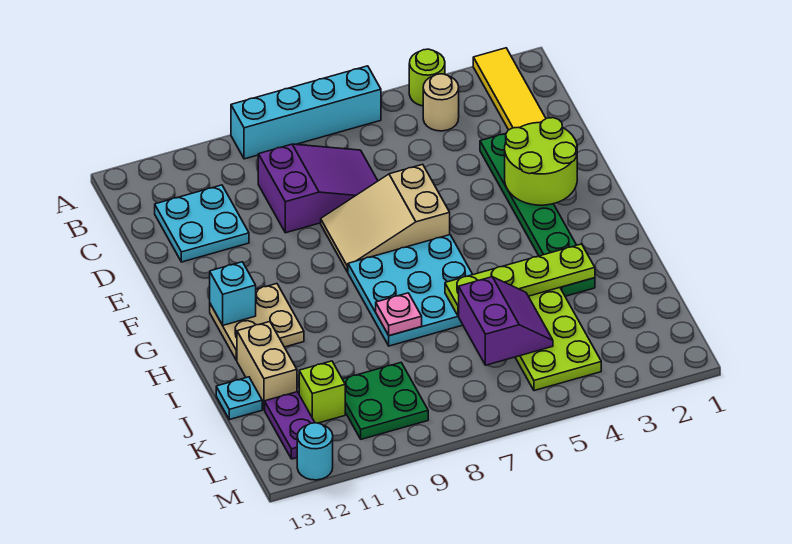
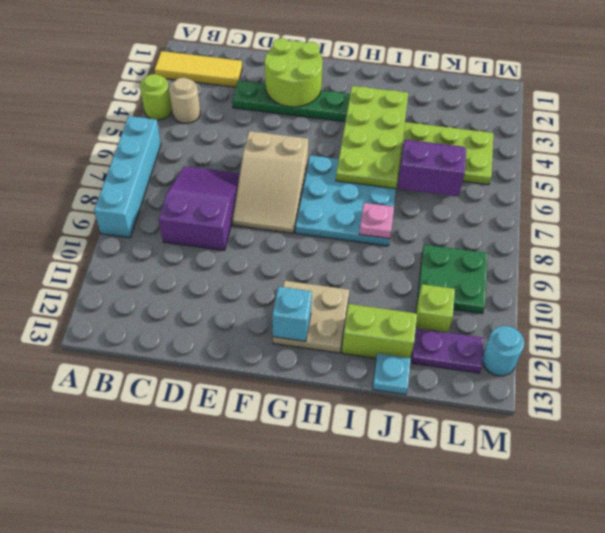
cyan plate C11:D12 level 1 -> none
lime plate I3:I6 level 2 -> lime plate H3:I6 level 2
tan brick I12:J12 level 1 -> lime brick I12:J12 level 1

